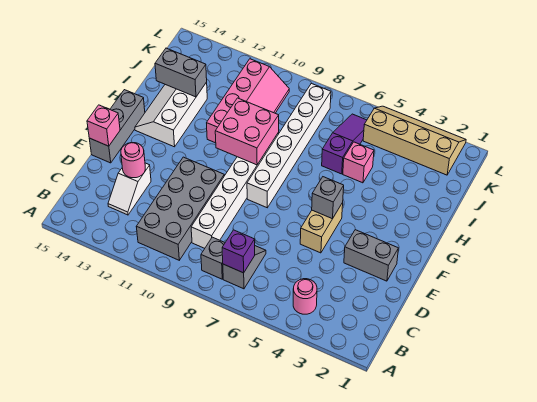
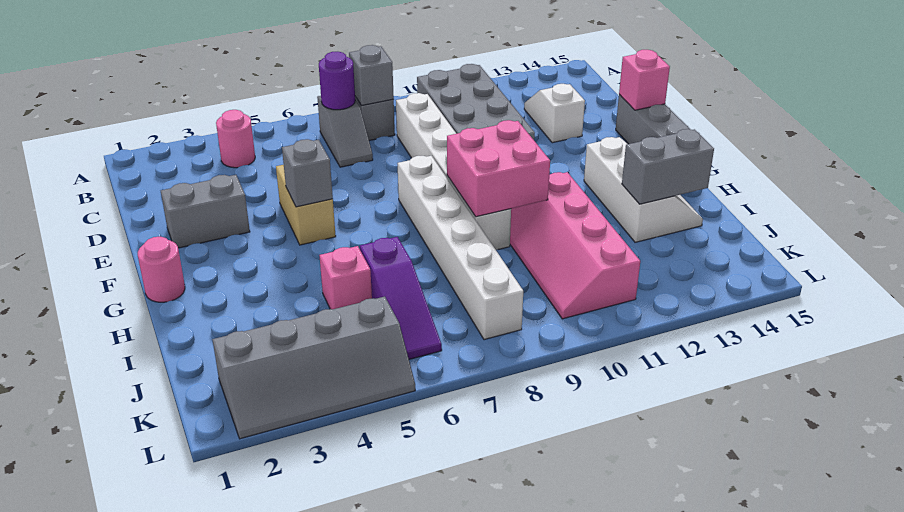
purple brick B7 level 2 -> purple round brick B7 level 2
none -> grey brick B8 level 2
pink round brick D13 level 2 -> pink round brick G1 level 1
tan slope K2:L5 level 1 top K -> grey slope K2:L5 level 1 top K

